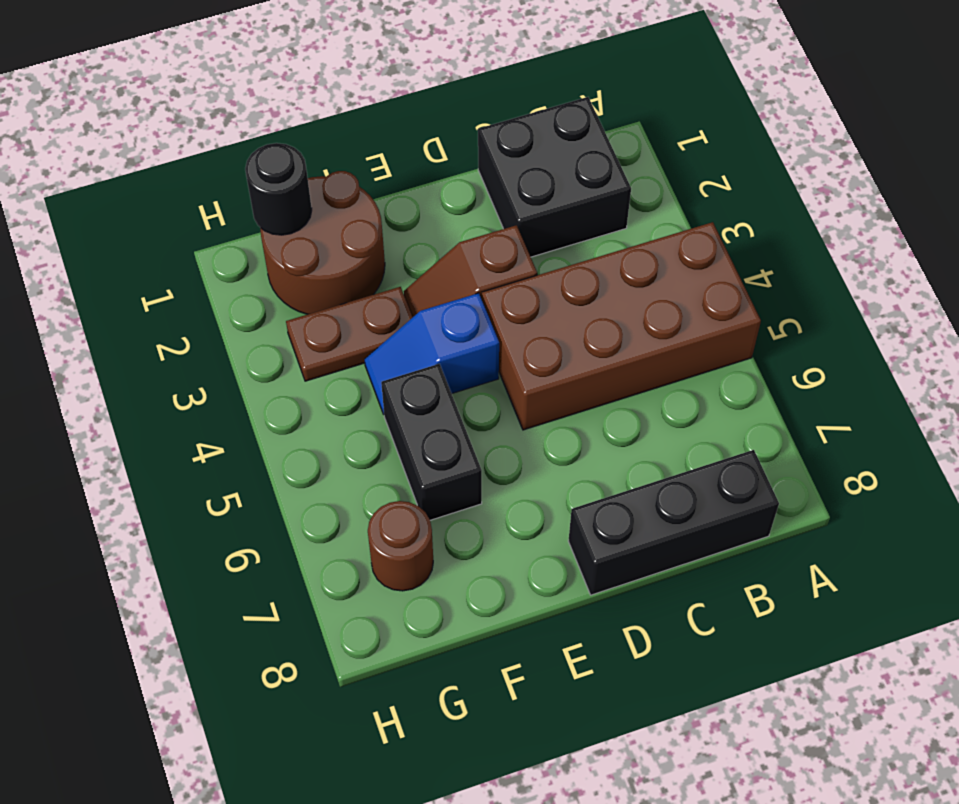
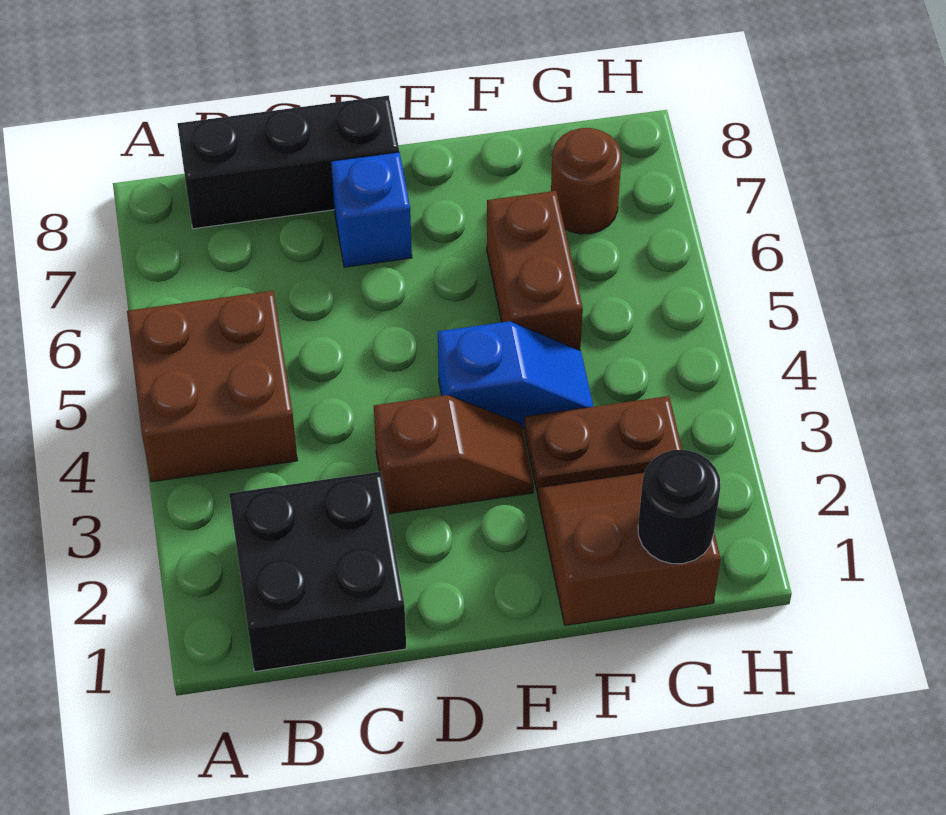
brown brick A4:D5 level 1 -> brown brick A4:B5 level 1
none -> blue brick D7 level 1
brown round brick F1:G2 level 1 -> brown slope F1:G2 level 1 top 1
black brick F5:F6 level 1 -> brown brick F5:F6 level 1

